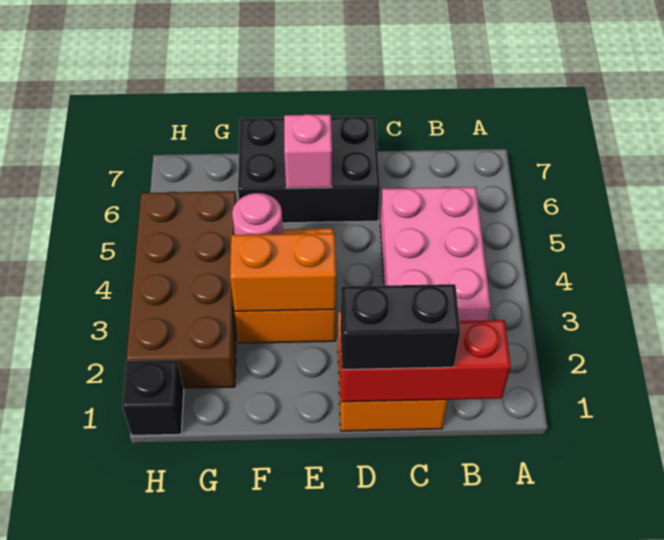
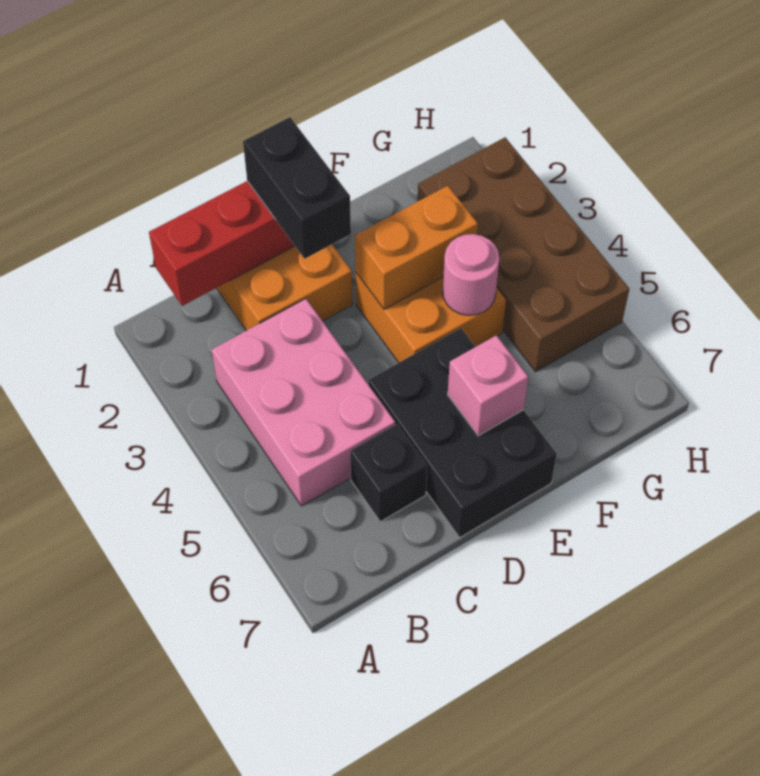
black brick C1:D1 level 3 -> black brick D1:D2 level 3
black brick D6:F7 level 1 -> black brick D5:E7 level 1
black brick H1 level 1 -> black brick C6 level 1

